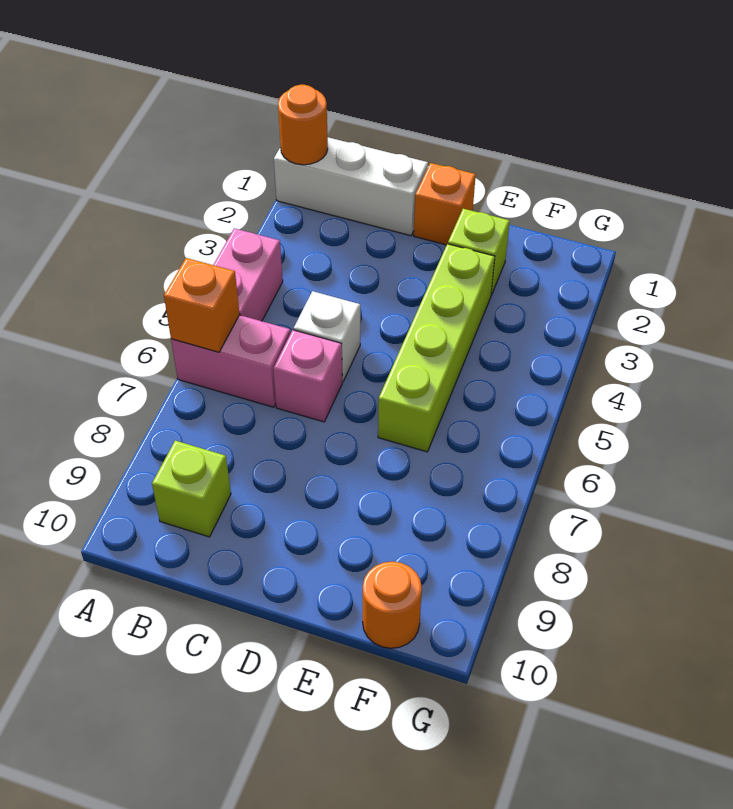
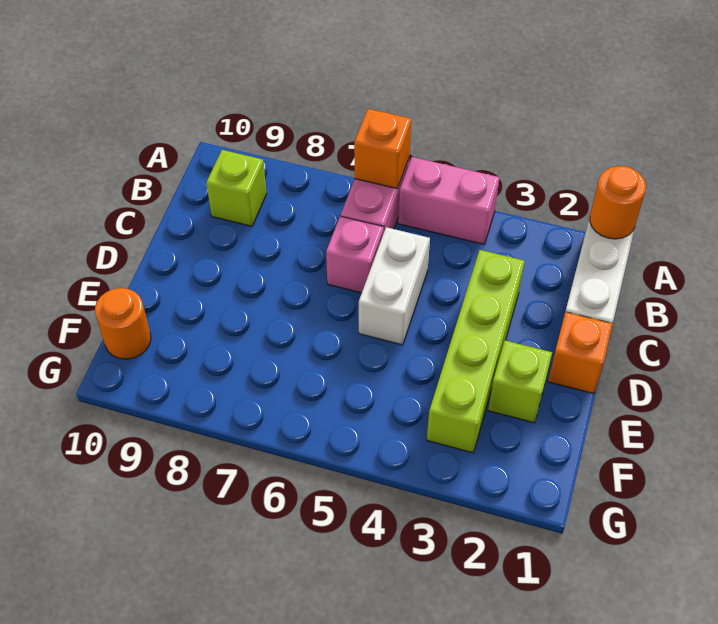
white brick C5 level 1 -> white brick C5:D5 level 1
lime brick E3:E6 level 1 -> lime brick C3:F3 level 1

